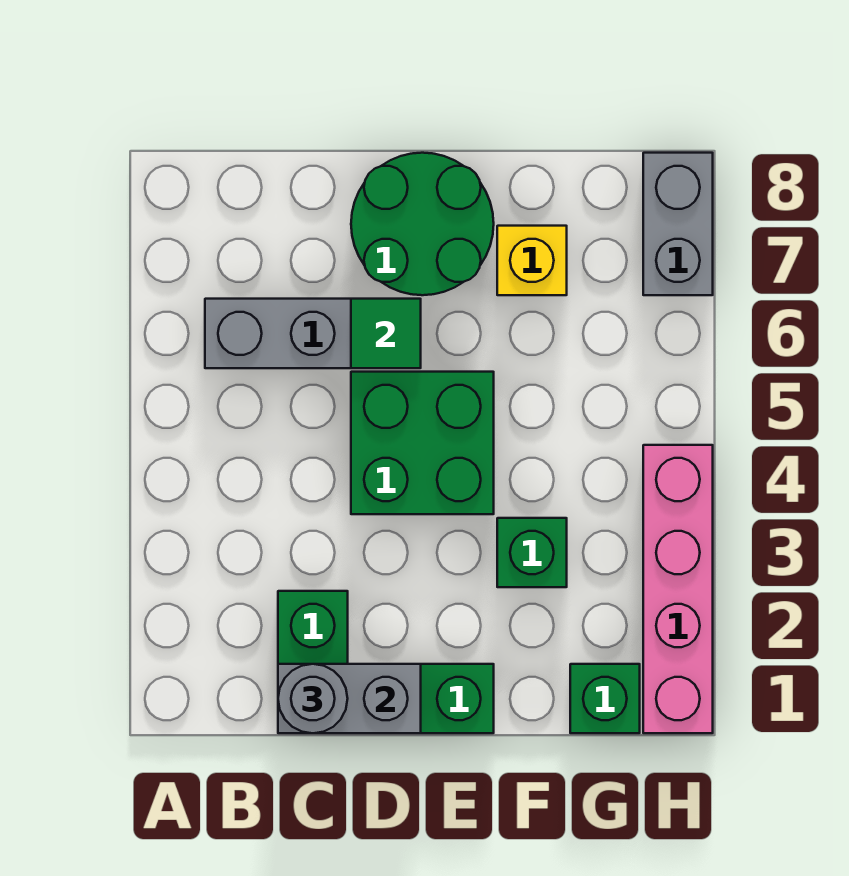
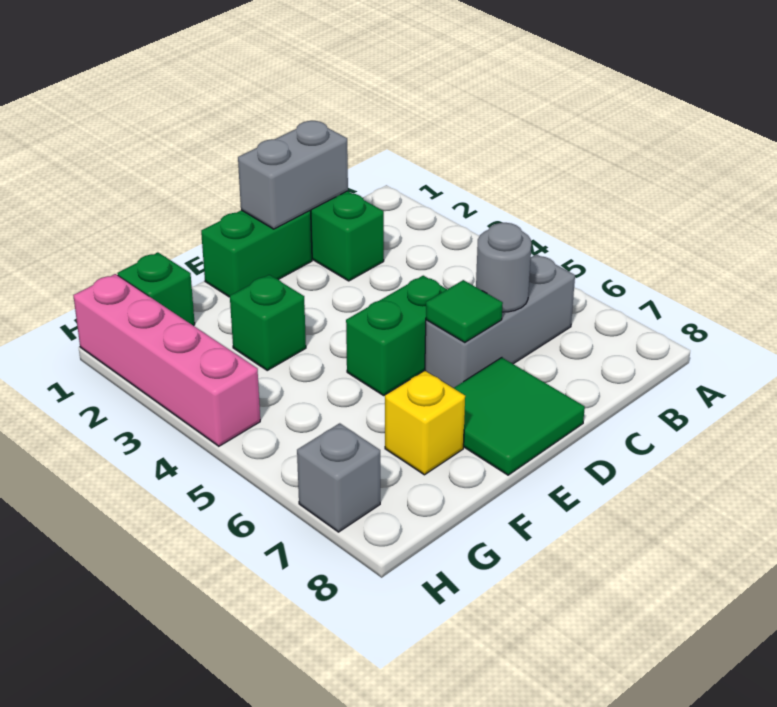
grey round brick C1 level 3 -> grey round brick C6 level 2
green brick D4:E5 level 1 -> green brick D5:E5 level 1
green round brick D7:E8 level 1 -> green tile D7:E8 level 1
grey brick H7:H8 level 1 -> grey brick H7 level 1

